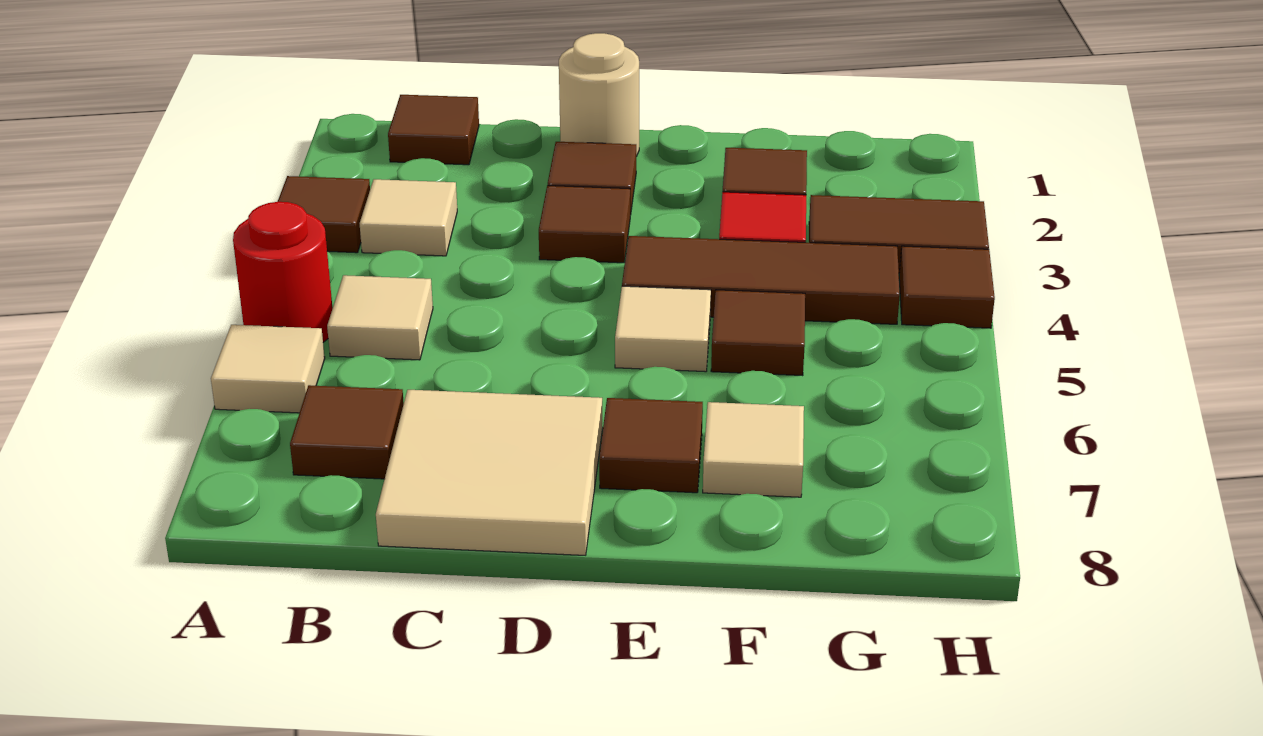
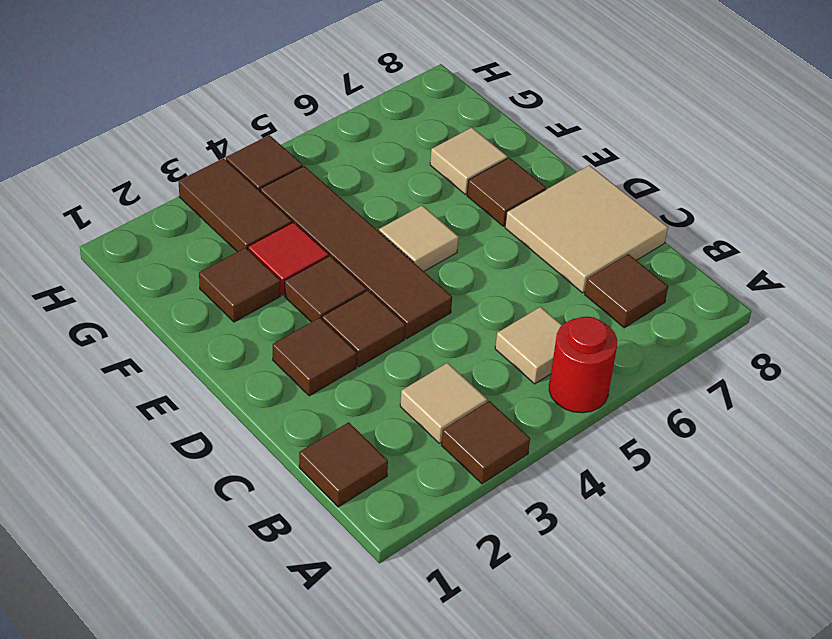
tan tile A6 level 1 -> none
tan round brick D1 level 1 -> none
brown tile E4:G4 level 1 -> brown tile D4:G4 level 1
brown tile F5 level 1 -> brown tile E3 level 1

